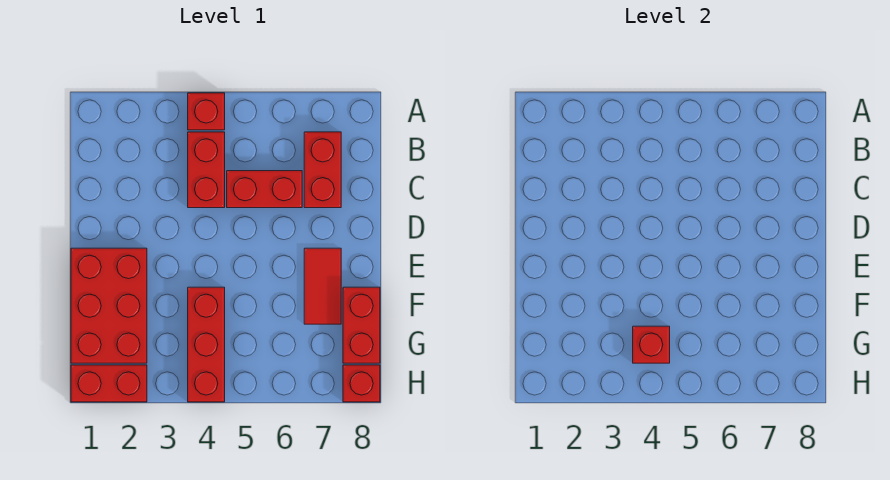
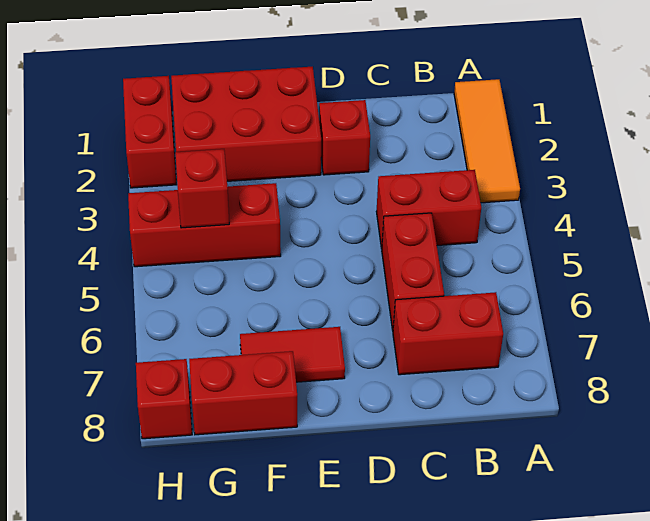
none -> orange tile A1:A3 level 1
red brick A4 level 1 -> red brick D2 level 1

